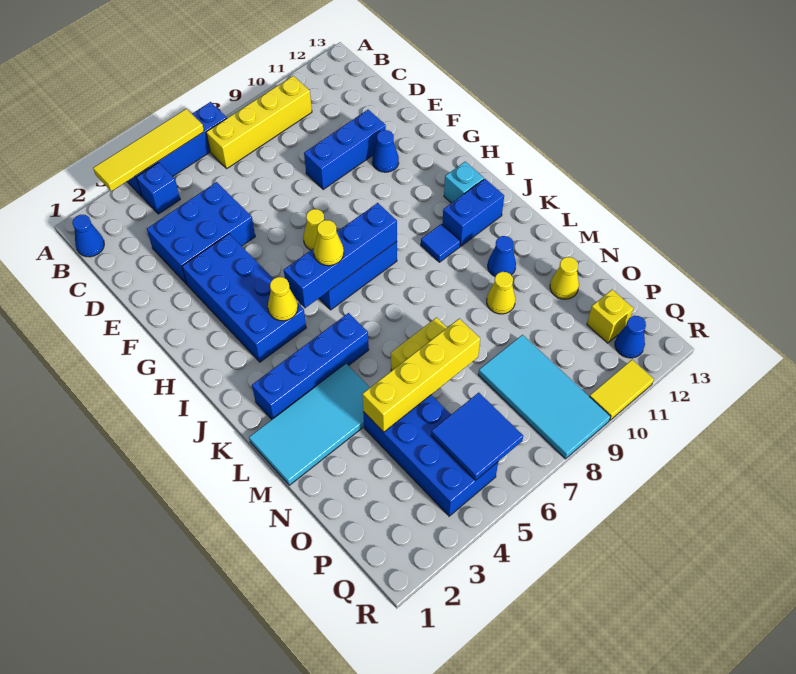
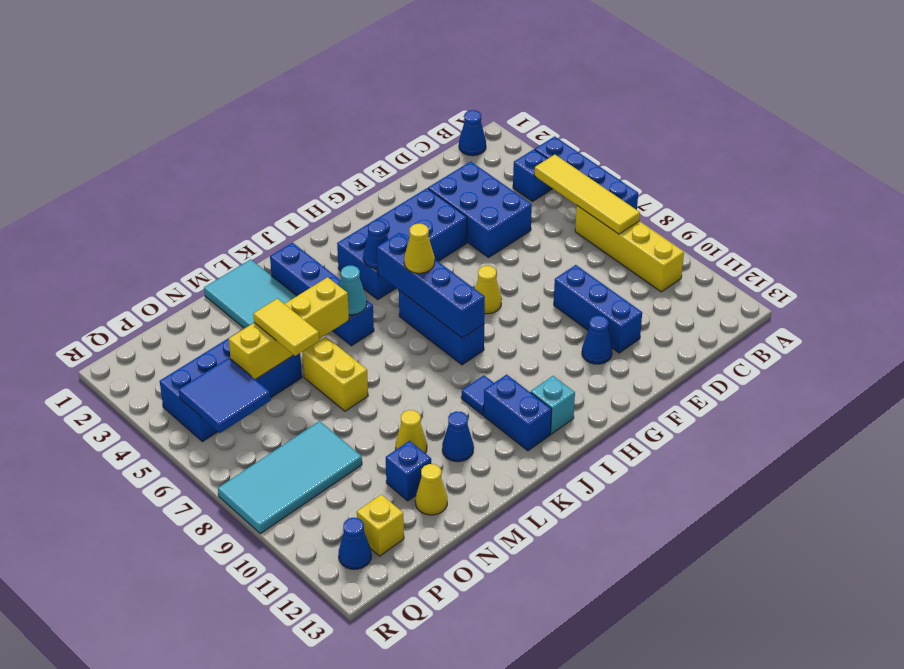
yellow tile A3:A6 level 2 -> yellow tile B5:B8 level 2
yellow cone I4 level 2 -> blue cone I4 level 2
none -> cyan cone K5 level 2
yellow brick N4:N7 level 2 -> yellow brick L5:O5 level 2
none -> blue brick N11 level 1
yellow tile R10:R11 level 1 -> yellow tile N5:N6 level 3

